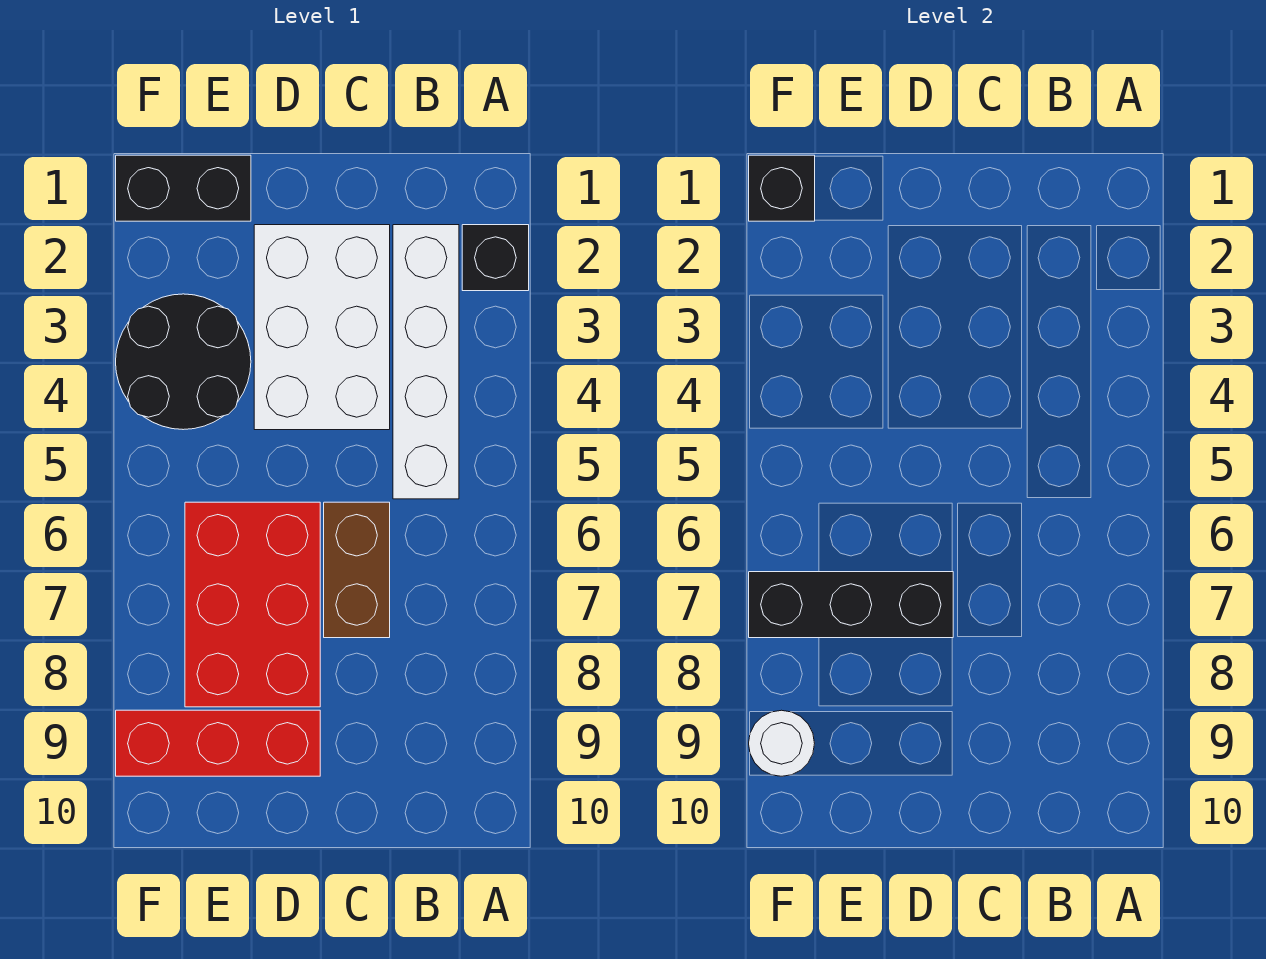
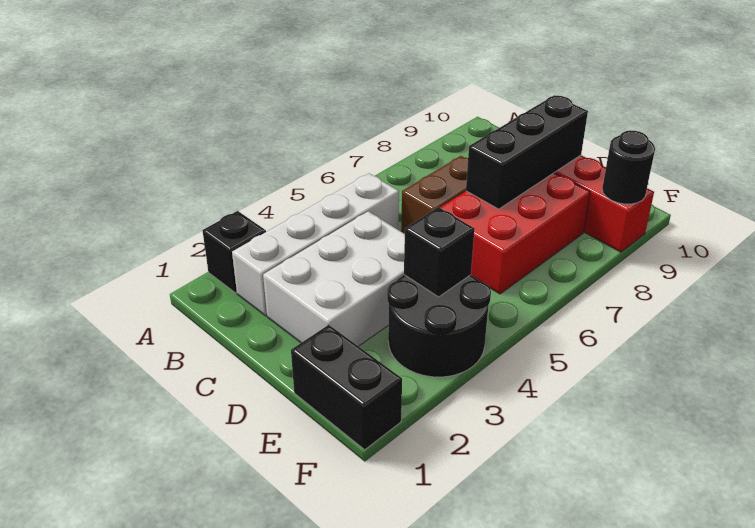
black brick D7:F7 level 2 -> black brick D7:D9 level 2
black brick F1 level 2 -> black brick E4 level 2
white round brick F9 level 2 -> black round brick F9 level 2

